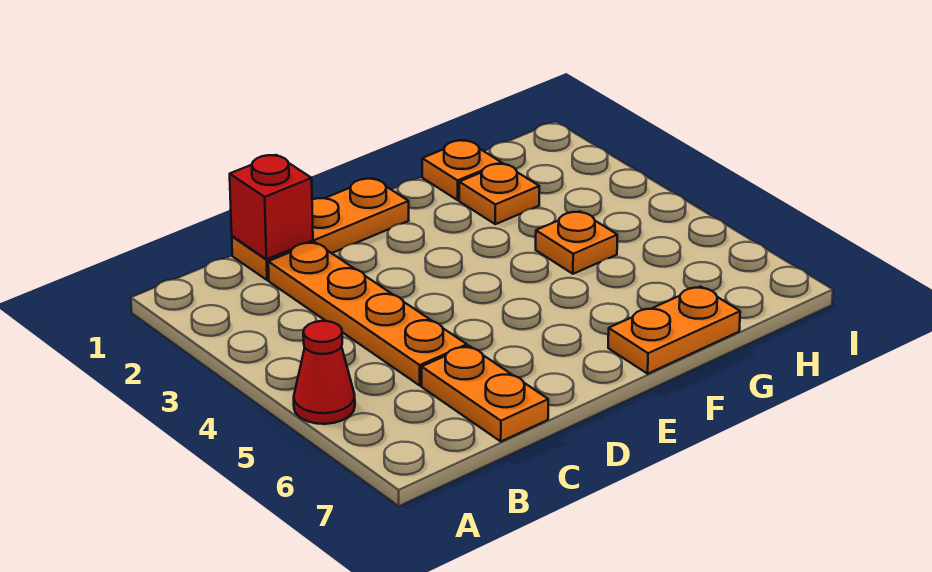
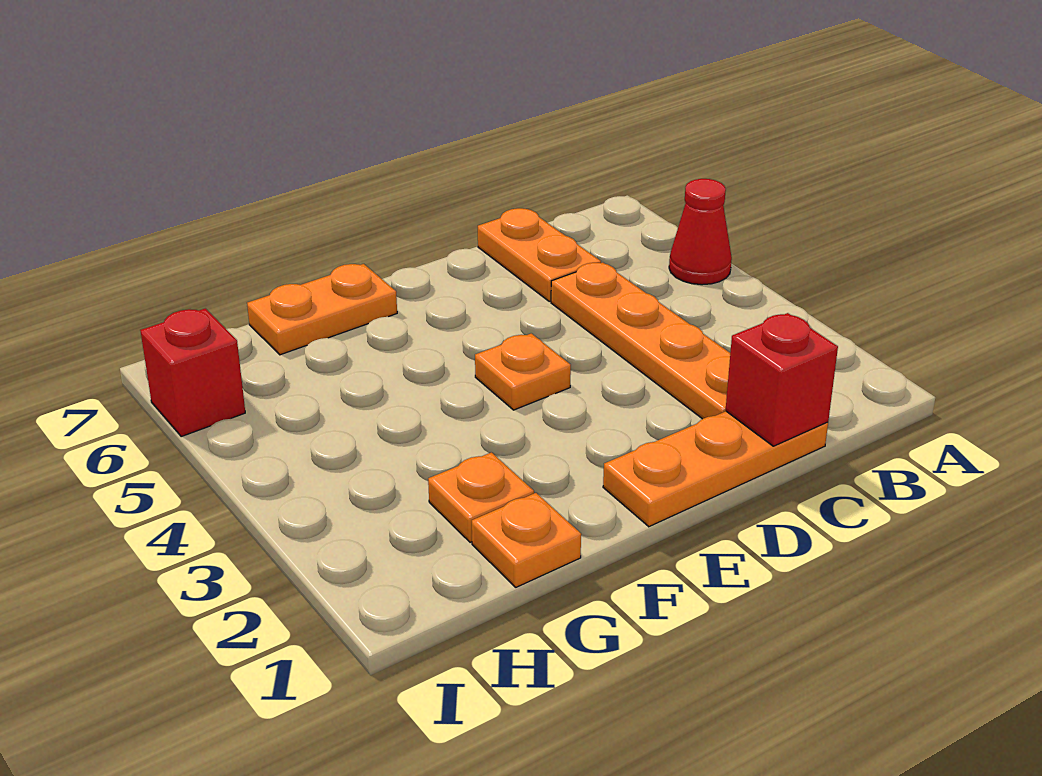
orange plate G4 level 1 -> orange plate E4 level 1
none -> red brick I6 level 1

